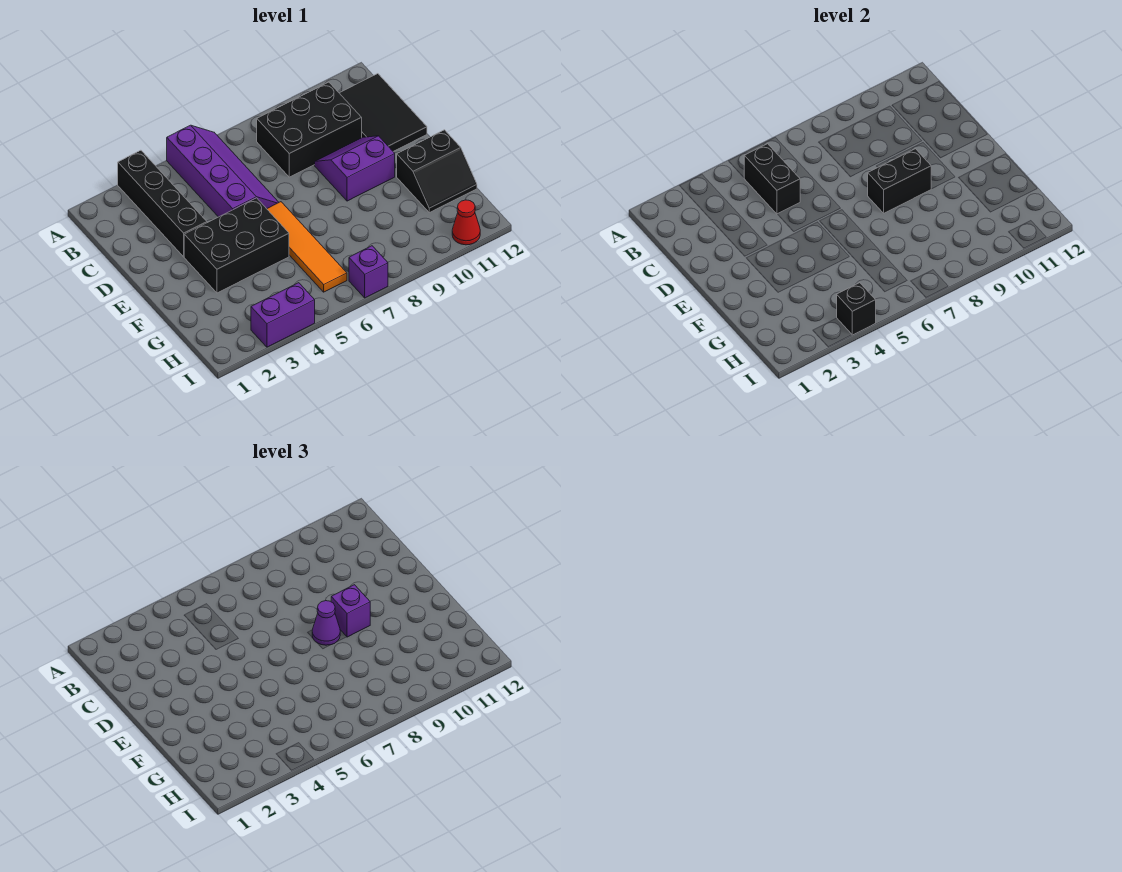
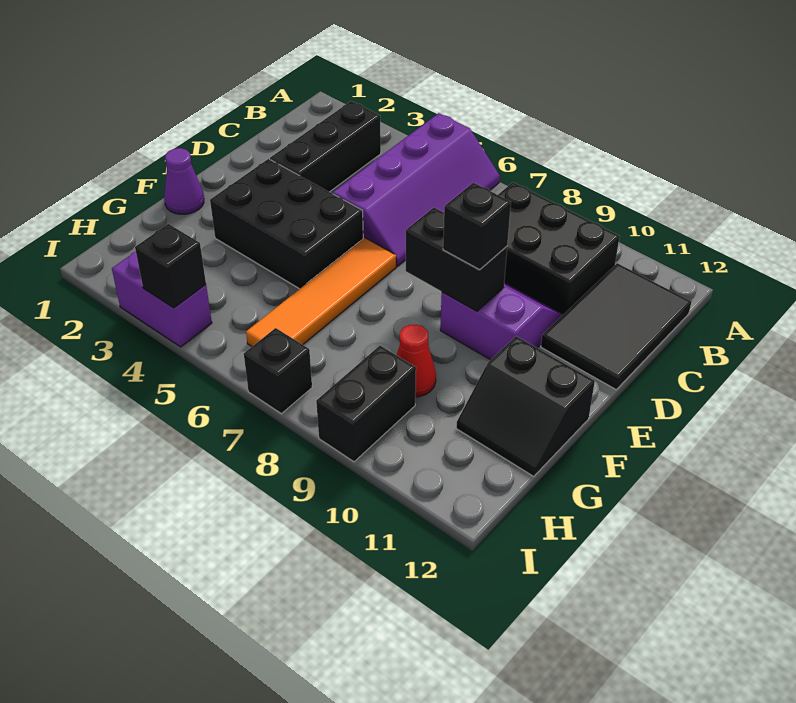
black brick A3:D3 level 1 -> black brick B3:D3 level 1
black brick B5:C5 level 2 -> black brick H9:I9 level 1
purple cone E8 level 3 -> purple cone F1 level 1
purple brick E9 level 3 -> black brick E9 level 3
purple brick I7 level 1 -> black brick I7 level 1
red cone I11 level 1 -> red cone G9 level 1

